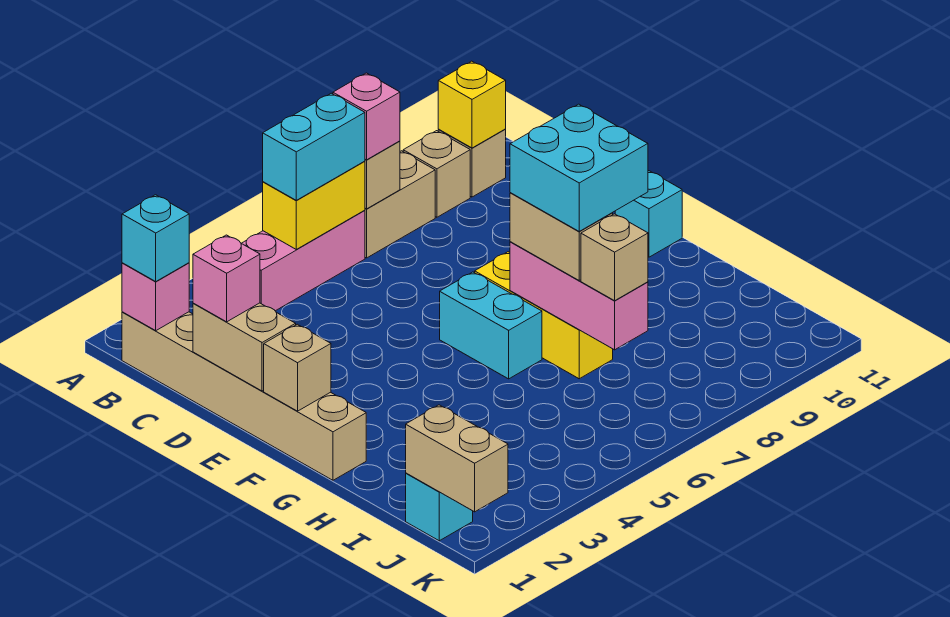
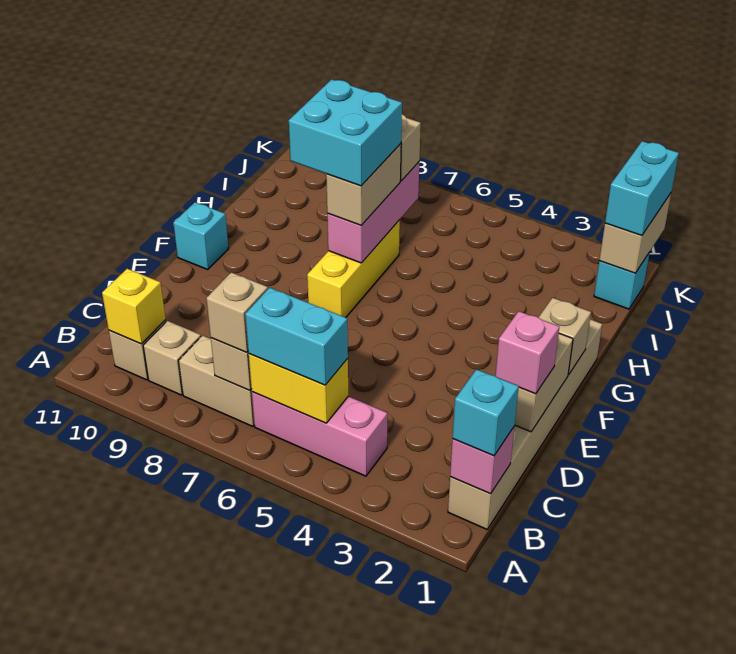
pink brick B7 level 3 -> tan brick B7 level 3
cyan brick F6:G6 level 1 -> cyan brick J1:K1 level 3

